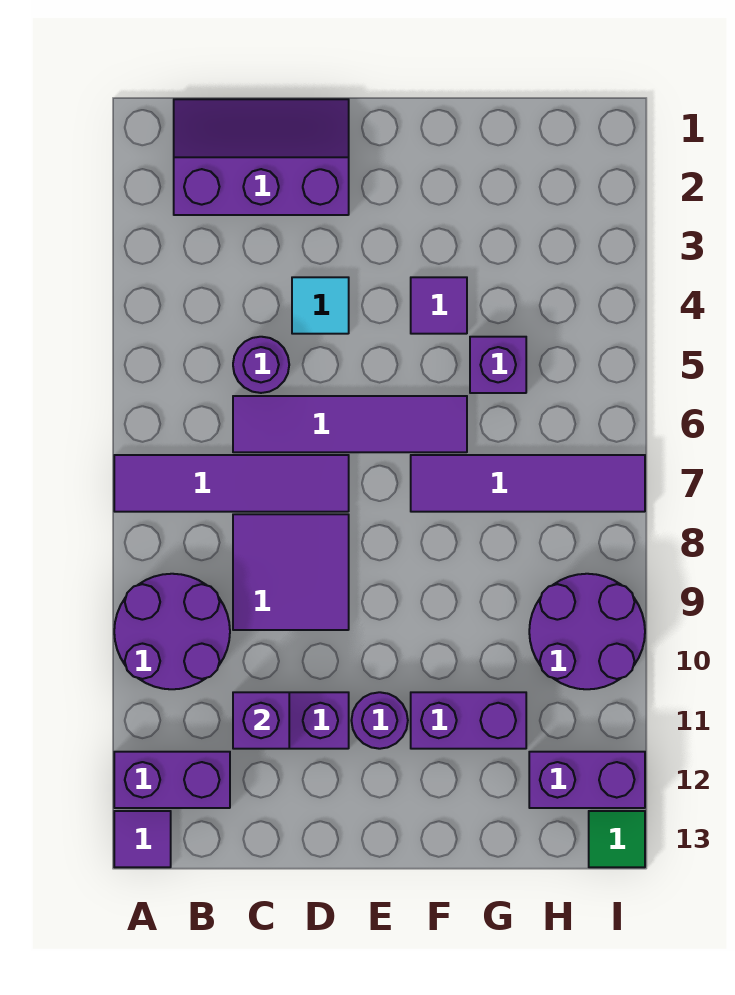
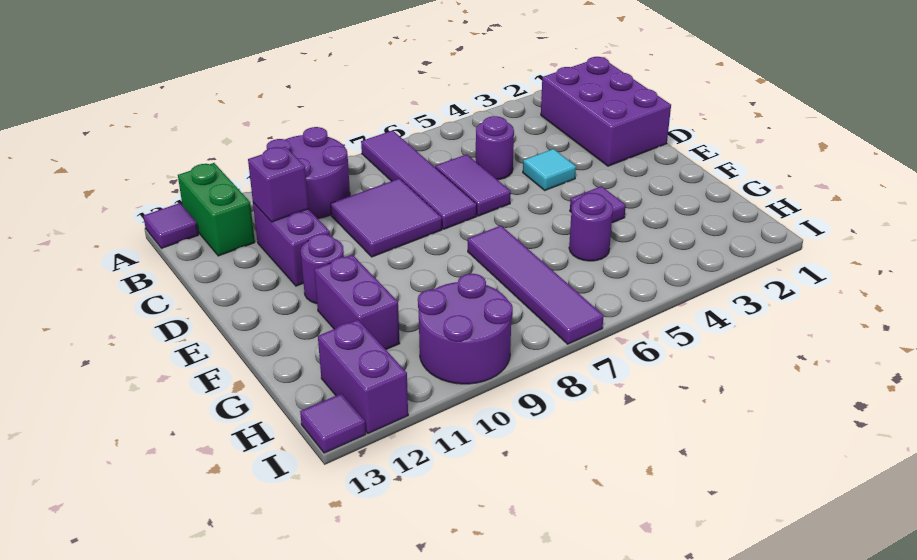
purple brick A12:B12 level 1 -> green brick A12:B12 level 1
purple slope B1:D2 level 1 top 2 -> purple brick B1:D2 level 1
purple tile C6:F6 level 1 -> purple tile C6:D6 level 1
purple brick G5 level 1 -> purple round brick G5 level 1
green tile I13 level 1 -> purple tile I13 level 1

